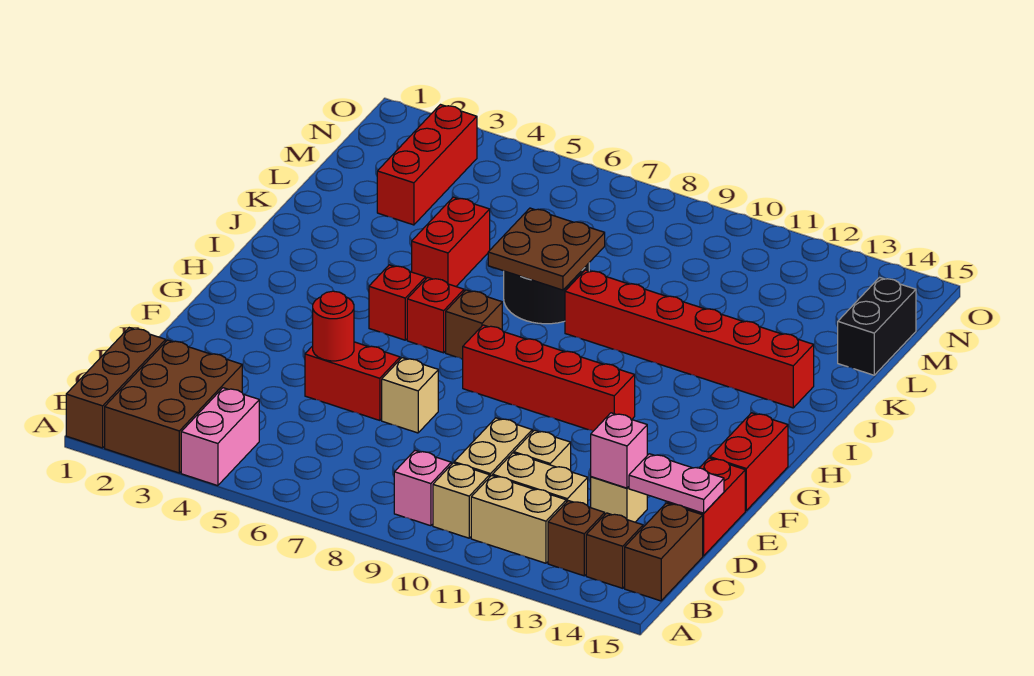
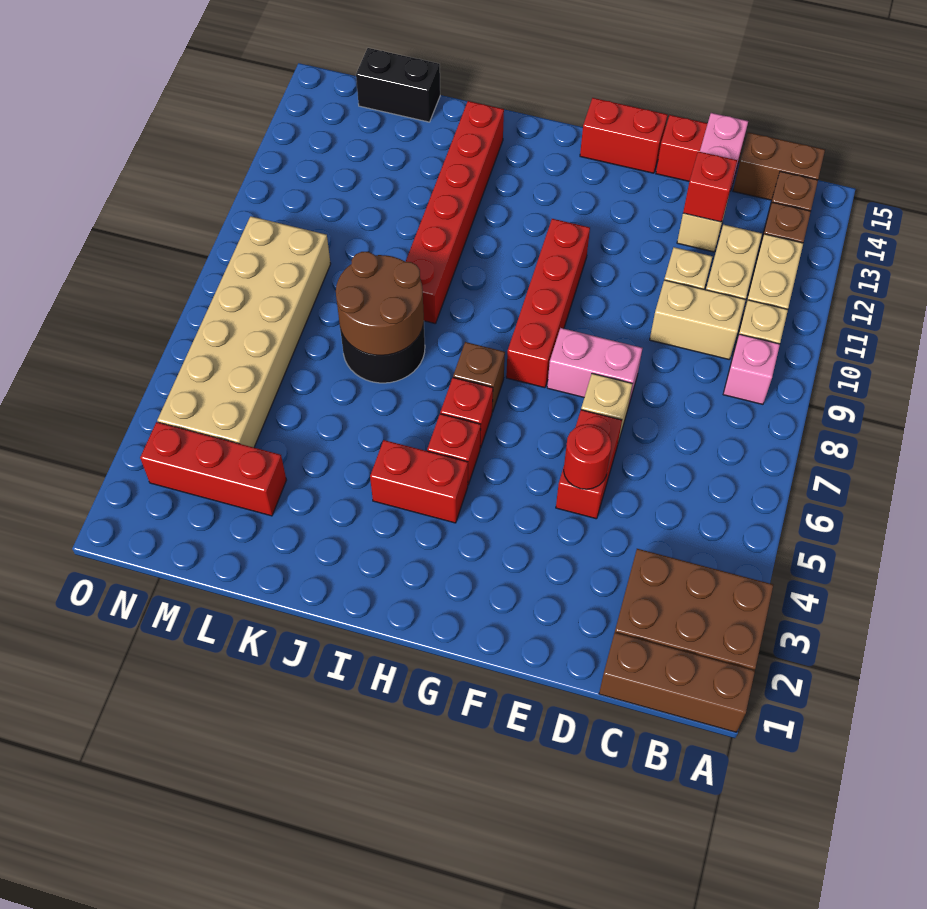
pink brick A4:B4 level 1 -> pink brick E8:F8 level 1
pink brick D13 level 2 -> red brick D13 level 2
red brick J5:K5 level 1 -> red brick H4:I4 level 1
brown plate J7:K8 level 2 -> brown round brick J7:K8 level 2
none -> tan brick M4:N9 level 1

